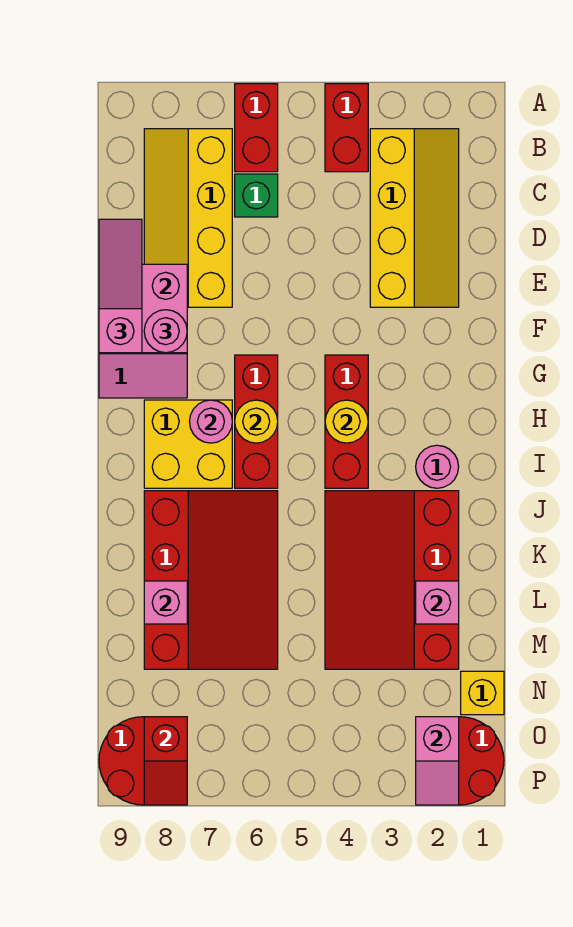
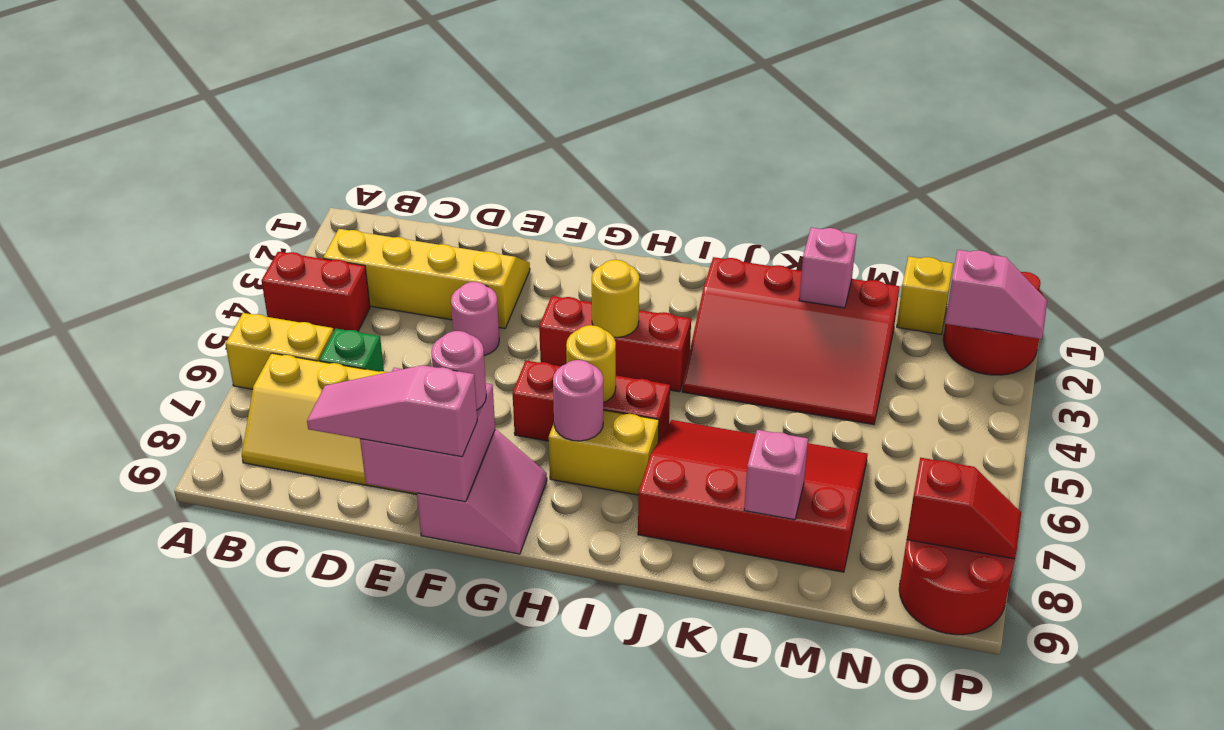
red brick A6:B6 level 1 -> yellow brick A6:B6 level 1
yellow brick H7:I8 level 1 -> yellow brick H7:I7 level 1
pink round brick I2 level 1 -> pink round brick E4 level 1

